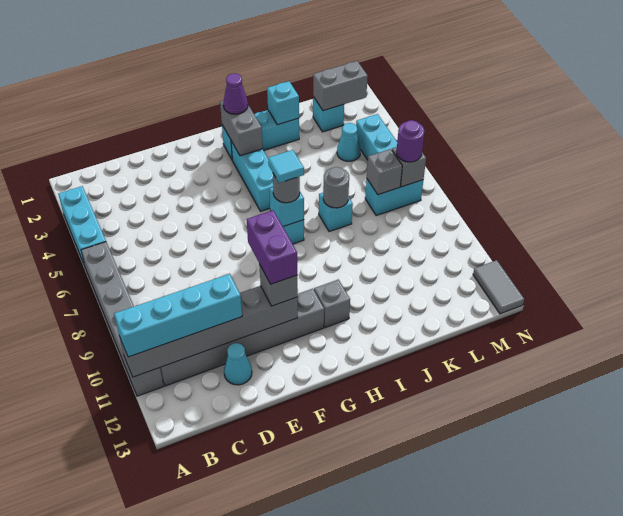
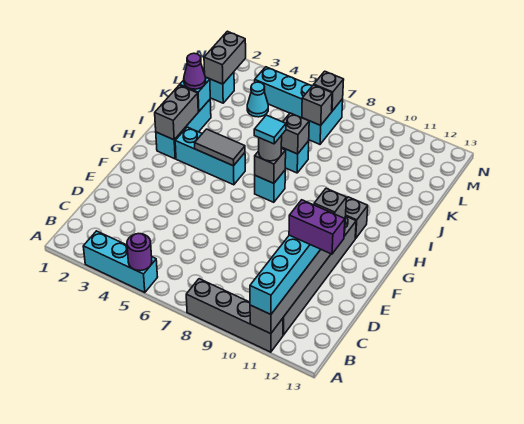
grey brick A6:A11 level 1 -> grey brick A8:A11 level 1
cyan cone D12 level 1 -> none
purple brick F10:F11 level 4 -> purple brick D11:D12 level 4
grey brick H2:H3 level 2 -> grey brick H2:I2 level 2
purple cone H2 level 3 -> purple cone J2 level 3
cyan brick H7 level 2 -> grey brick H7 level 2
grey round brick J7 level 2 -> grey brick J7 level 2
purple round brick M7 level 3 -> purple round brick A5 level 2
grey tile N12:N13 level 1 -> grey tile H4:H5 level 2

